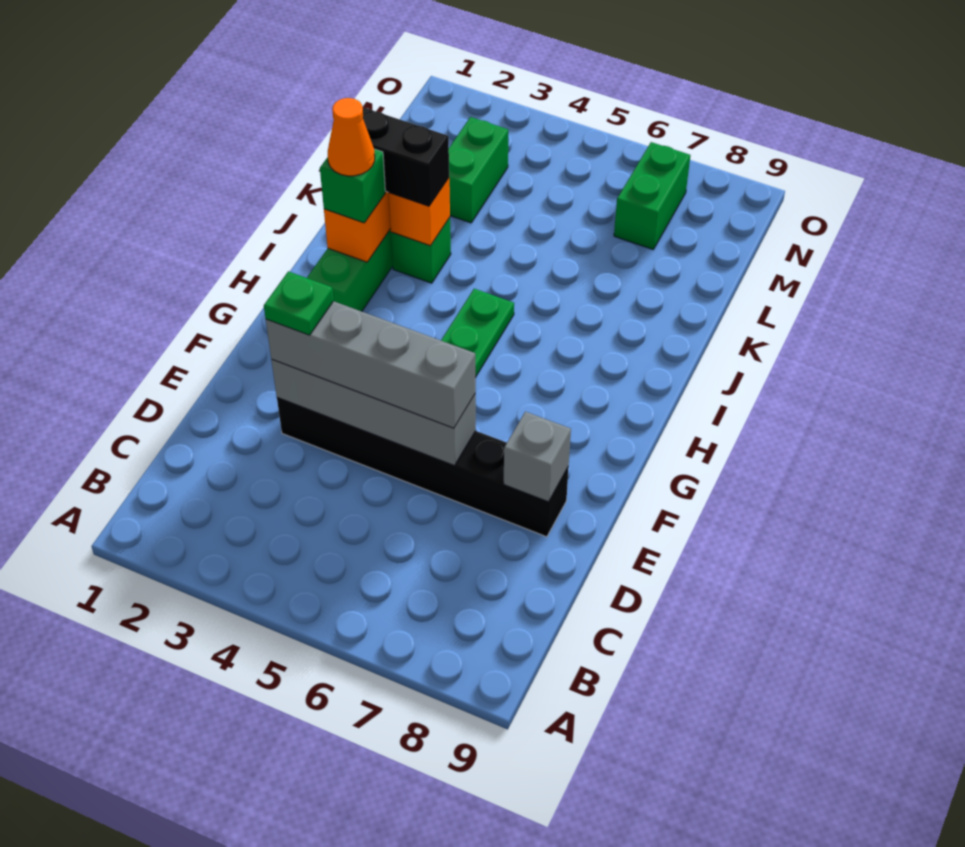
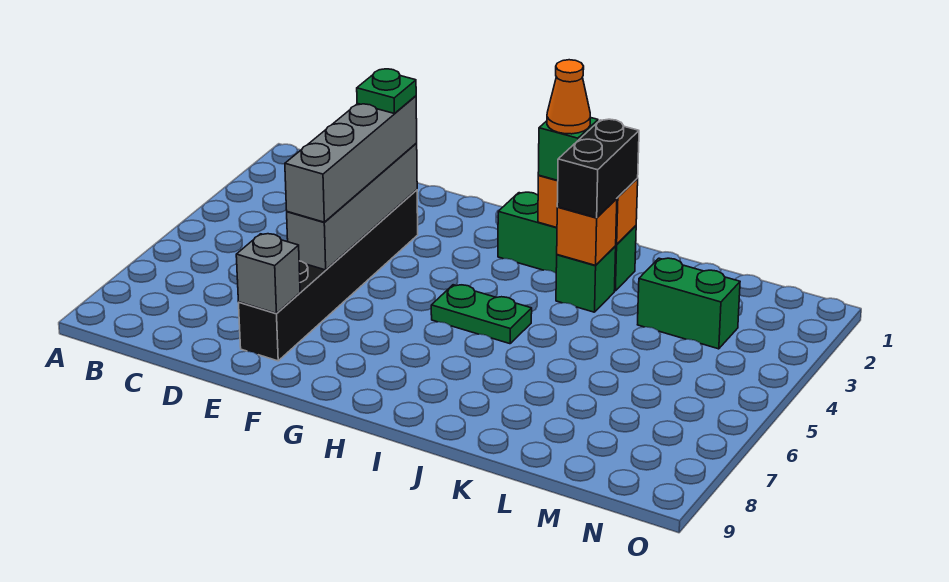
green brick M7:N7 level 1 -> none

